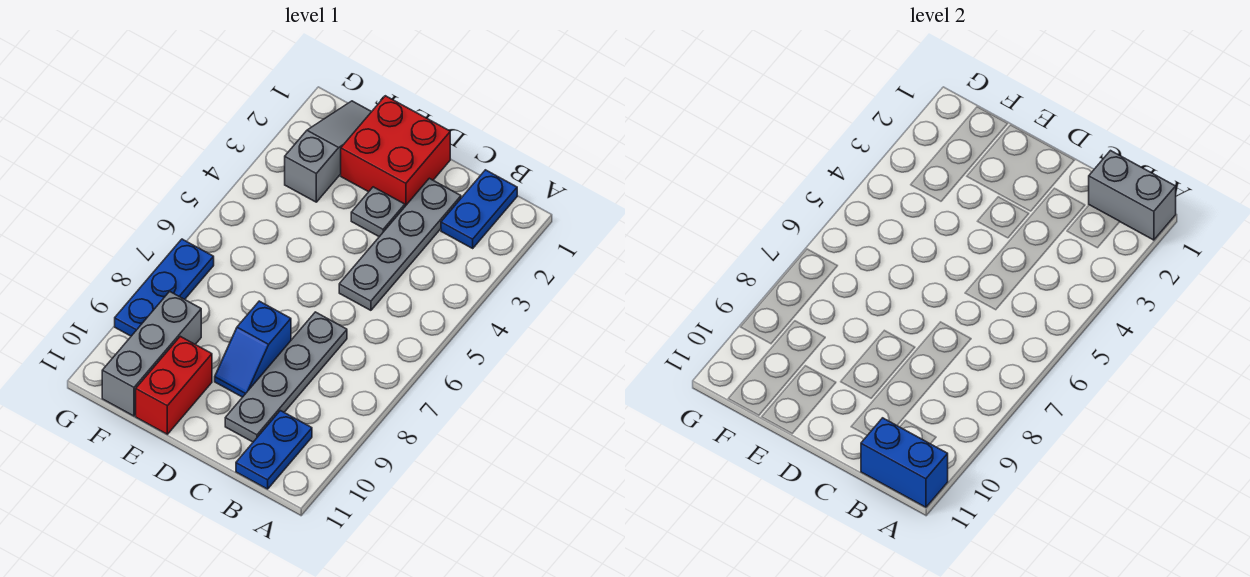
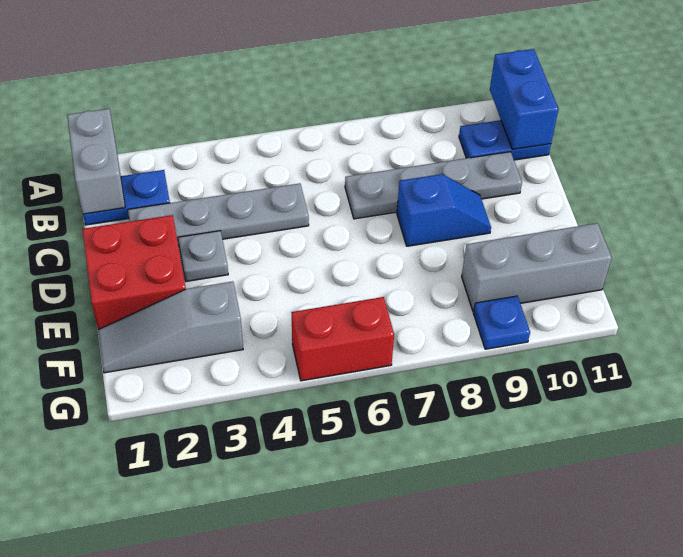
red brick E10:E11 level 1 -> red brick G5:G6 level 1
blue plate G7:G9 level 1 -> blue plate G9 level 1

